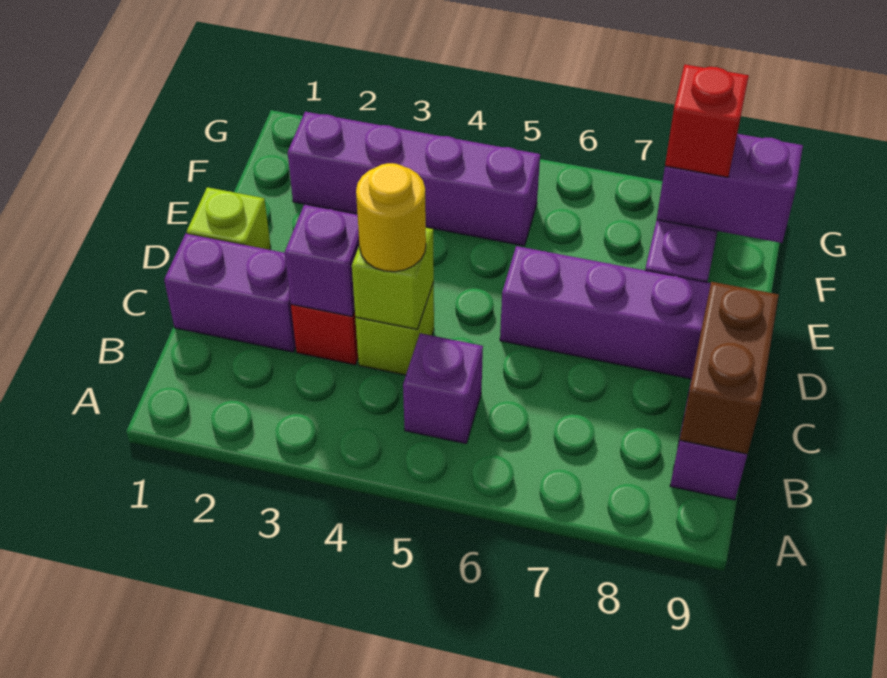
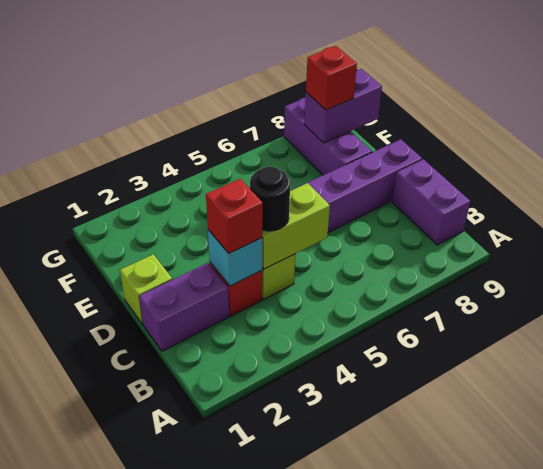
purple brick B5 level 1 -> none
brown brick B9:C9 level 2 -> none
purple brick C3 level 2 -> cyan brick C3 level 2
none -> red brick C3 level 3
lime brick C4 level 2 -> lime brick C4:C5 level 2
yellow round brick C4 level 3 -> black round brick C4 level 3
purple brick F2:F5 level 1 -> none

